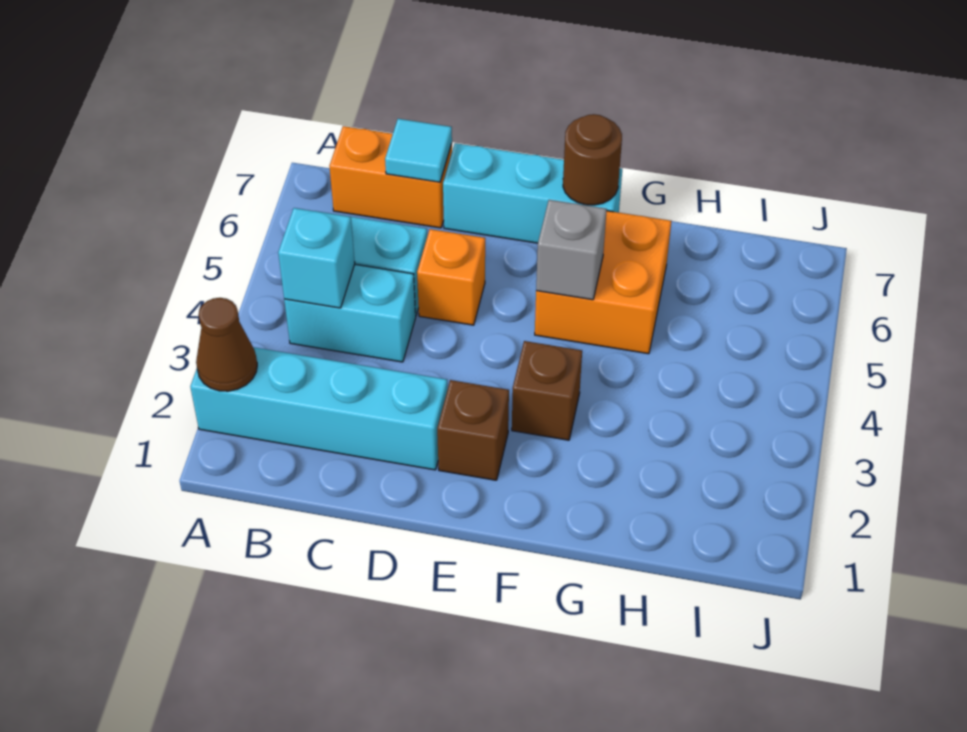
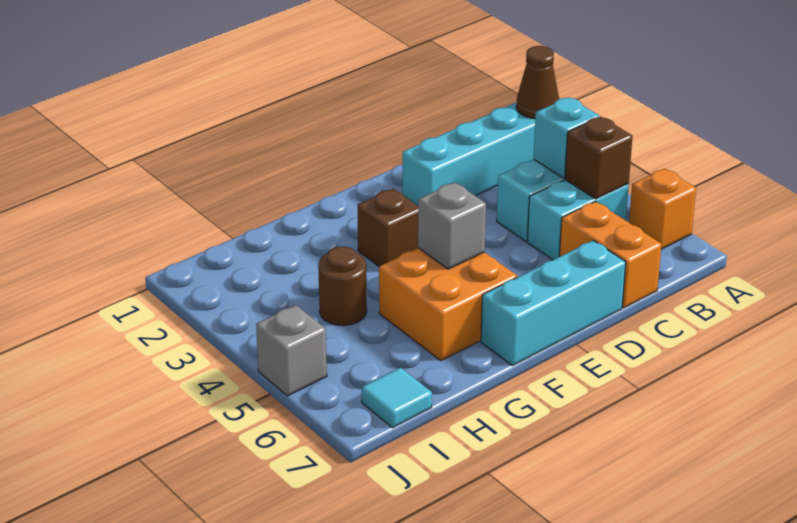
orange brick B7:C7 level 1 -> orange brick C6:C7 level 1
cyan tile C7 level 2 -> cyan tile I7 level 1
orange brick D5 level 1 -> orange brick A6 level 1
brown brick E2 level 1 -> brown brick B5 level 2
brown round brick F7 level 2 -> brown round brick H4 level 1
none -> grey brick J5 level 1

